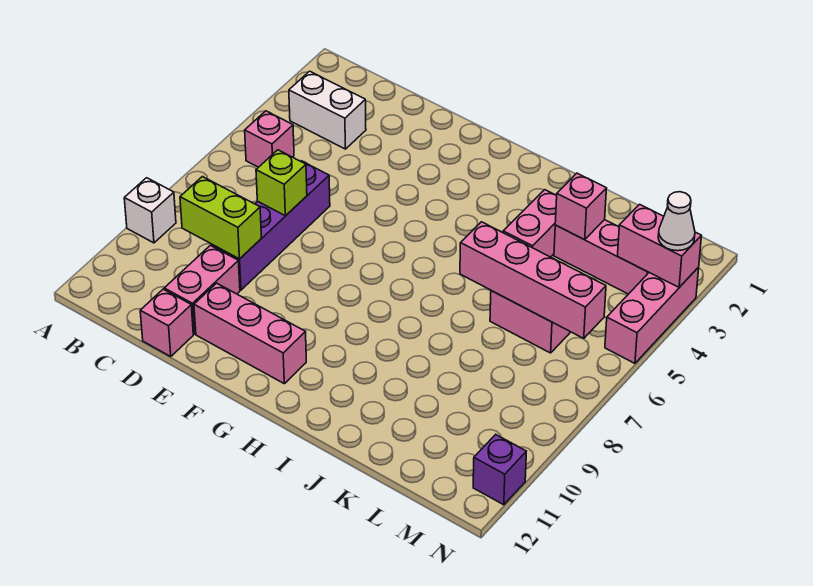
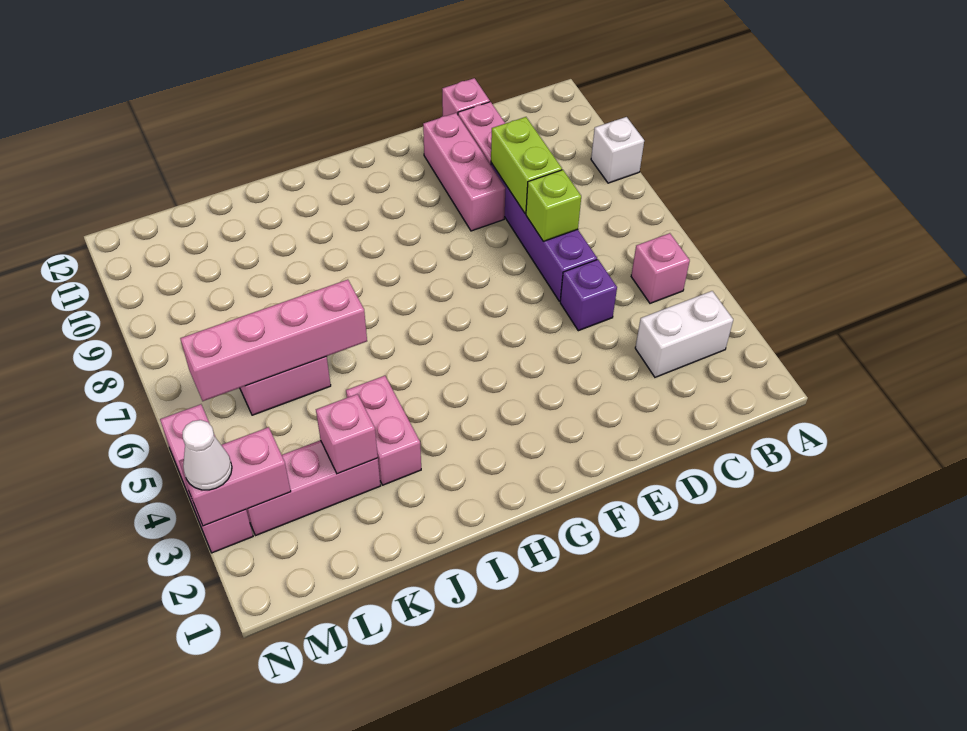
lime brick C9:D9 level 2 -> lime brick D8:D9 level 2
pink brick E11:G11 level 1 -> pink brick E9:E11 level 1
purple brick N11 level 1 -> purple brick D5 level 1

